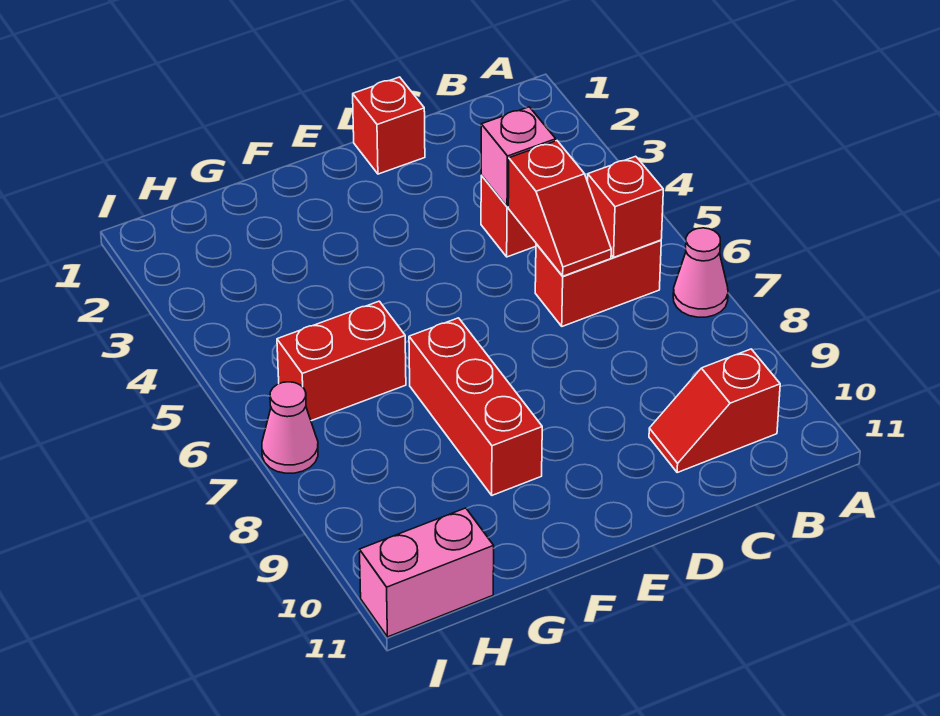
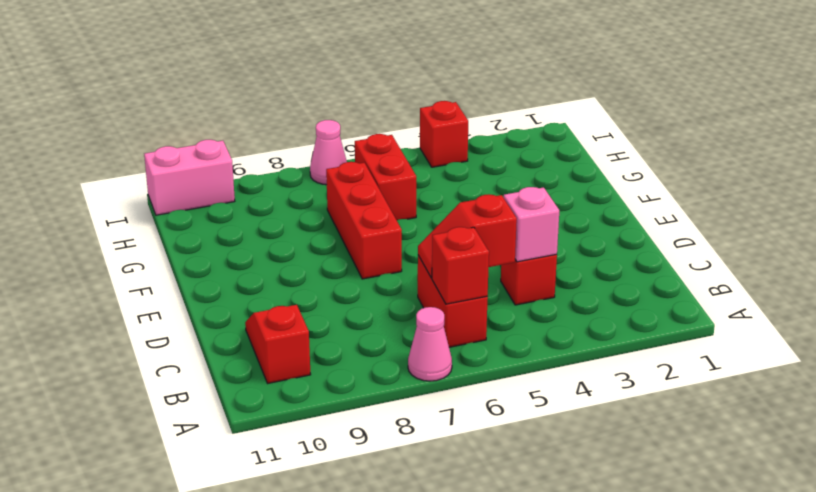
red brick D1 level 1 -> red brick I4 level 1
red brick F7:F9 level 1 -> red brick E7:G7 level 1
pink brick H11:I11 level 1 -> pink brick I10:I11 level 1

